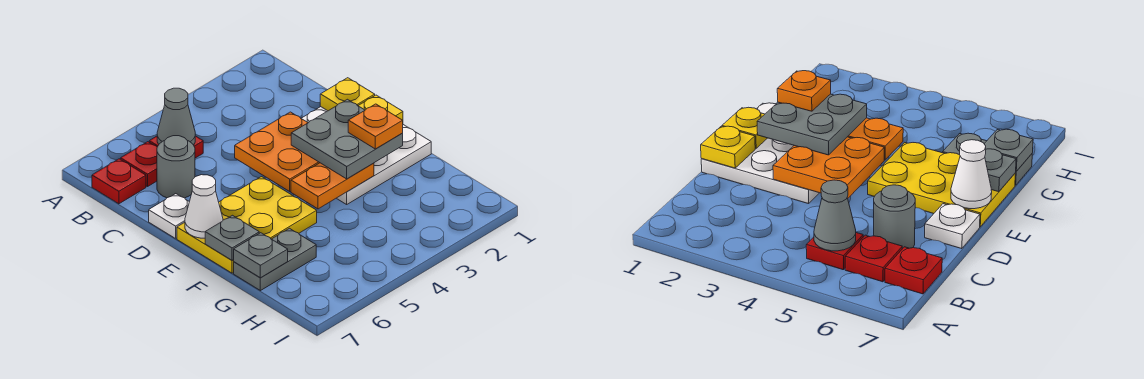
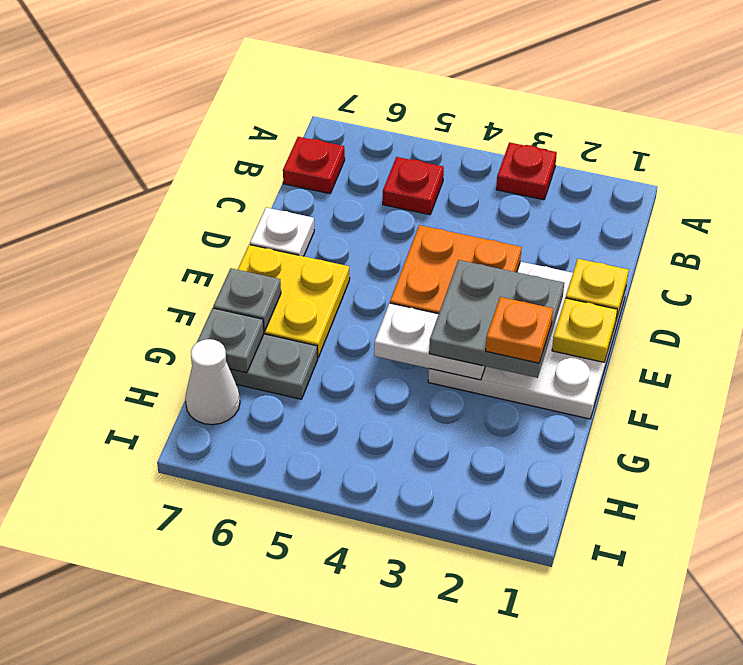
grey cone B5 level 2 -> none
red plate B6 level 1 -> red plate A3 level 1
grey round brick C6 level 1 -> none
yellow plate E5:F7 level 1 -> yellow plate E6:F7 level 1
white cone E7 level 2 -> white cone H7 level 1
orange plate F3:F4 level 2 -> white plate F3:F4 level 2

